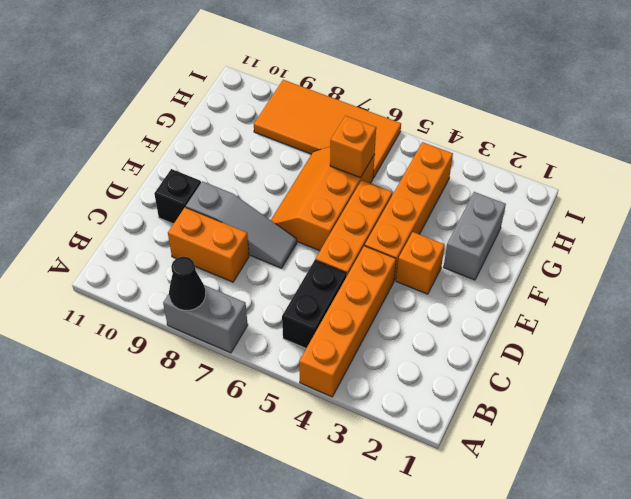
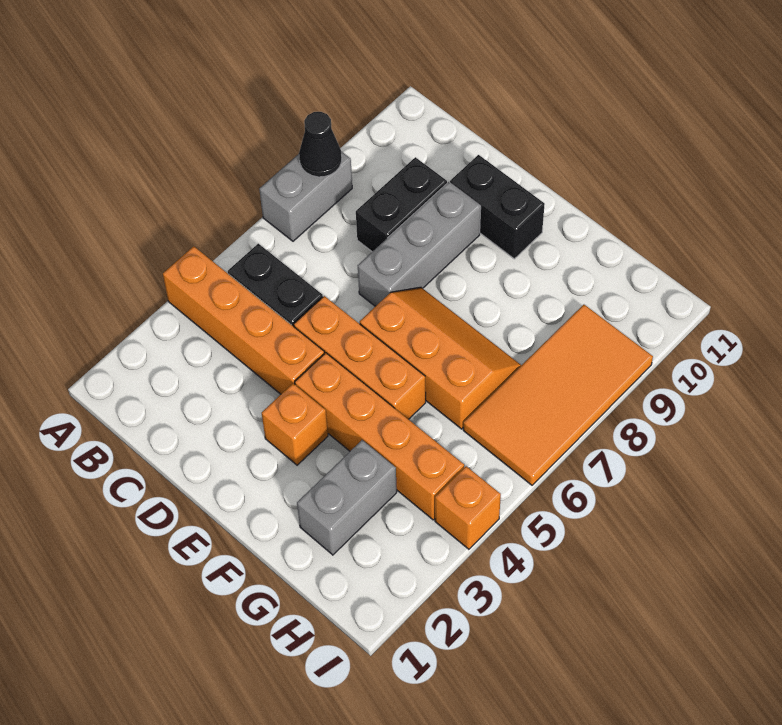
orange brick C8:C9 level 1 -> black brick C8:C9 level 1
grey slope D7:D9 level 1 top 9 -> grey brick D7:D9 level 1
black brick D10 level 1 -> black brick D10:E10 level 1
grey brick F2:G2 level 1 -> grey brick G2:G3 level 1
orange brick G6 level 2 -> orange brick I4 level 1

